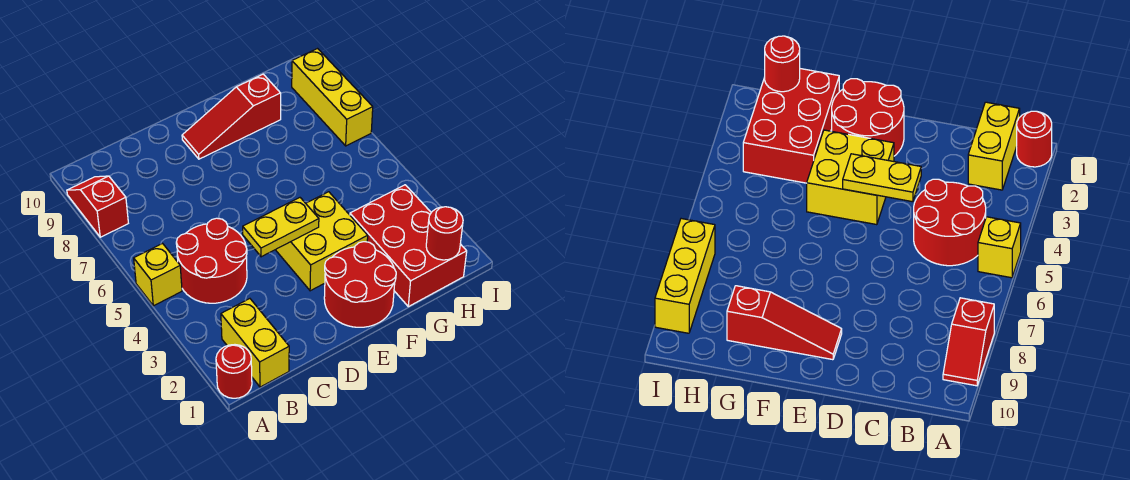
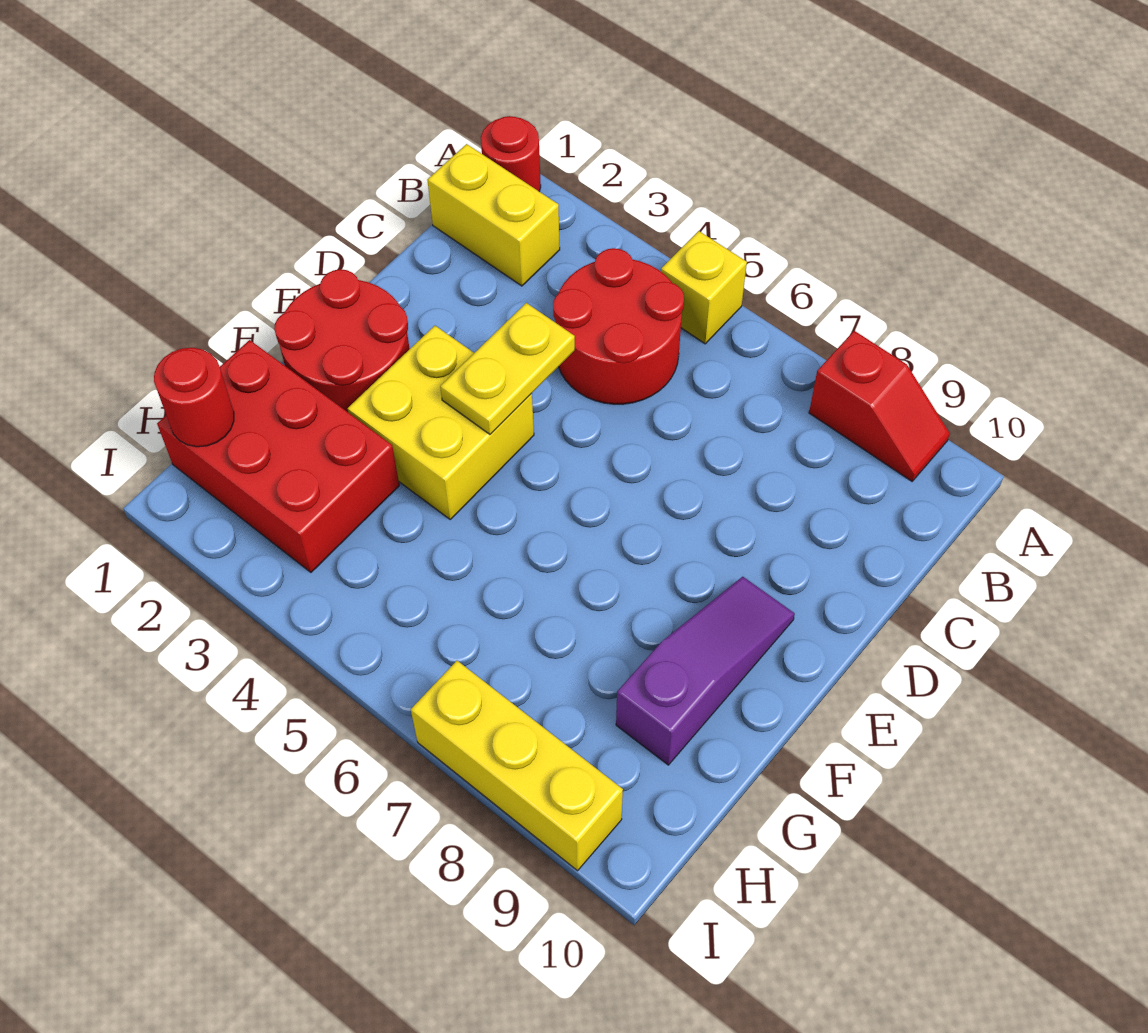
red slope E9:G9 level 1 top G -> purple slope E9:G9 level 1 top G

